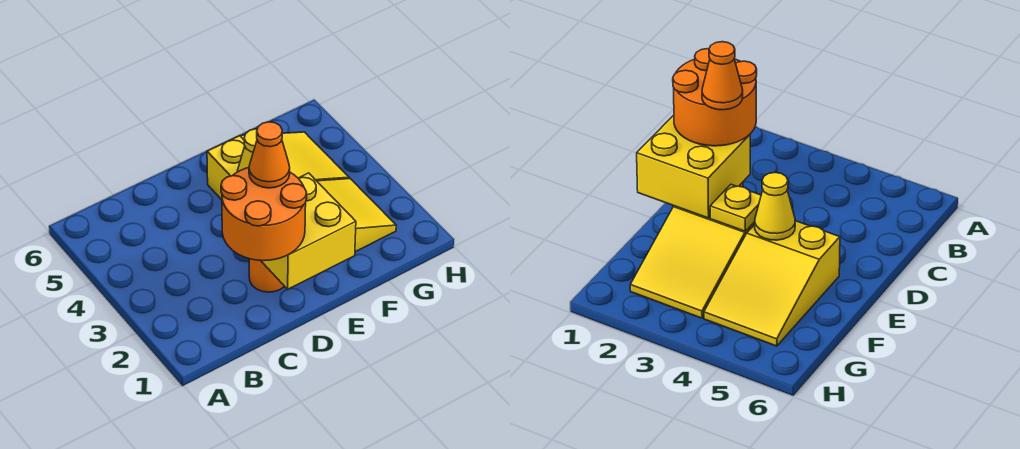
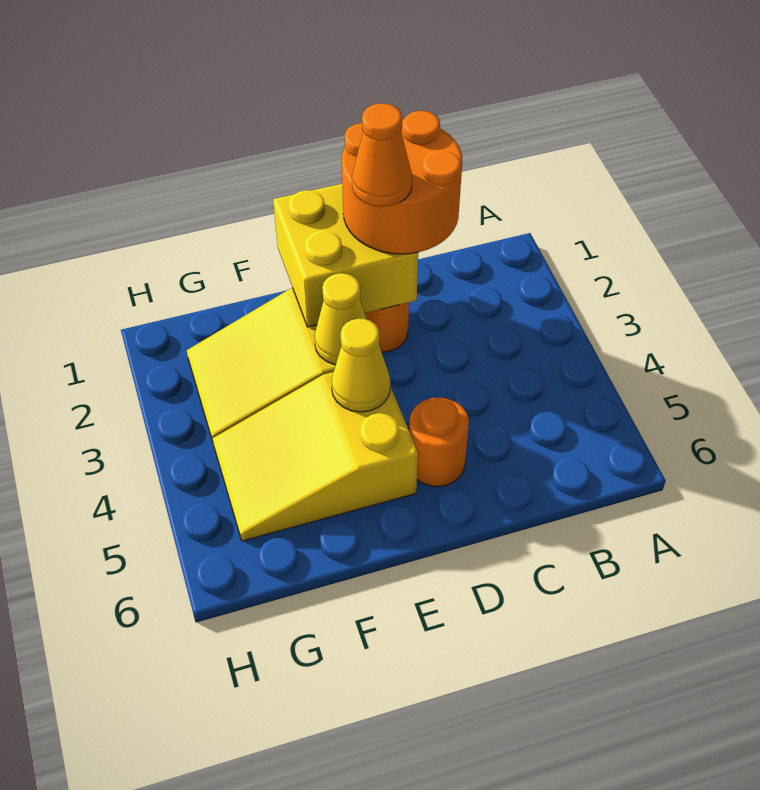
none -> orange round brick D5 level 1
yellow plate E3 level 2 -> yellow cone E3 level 2

